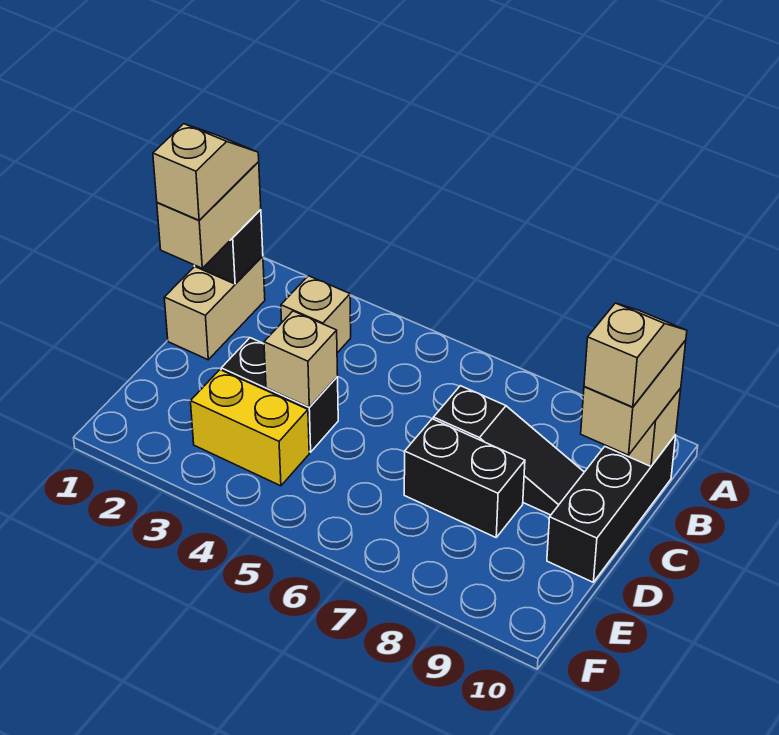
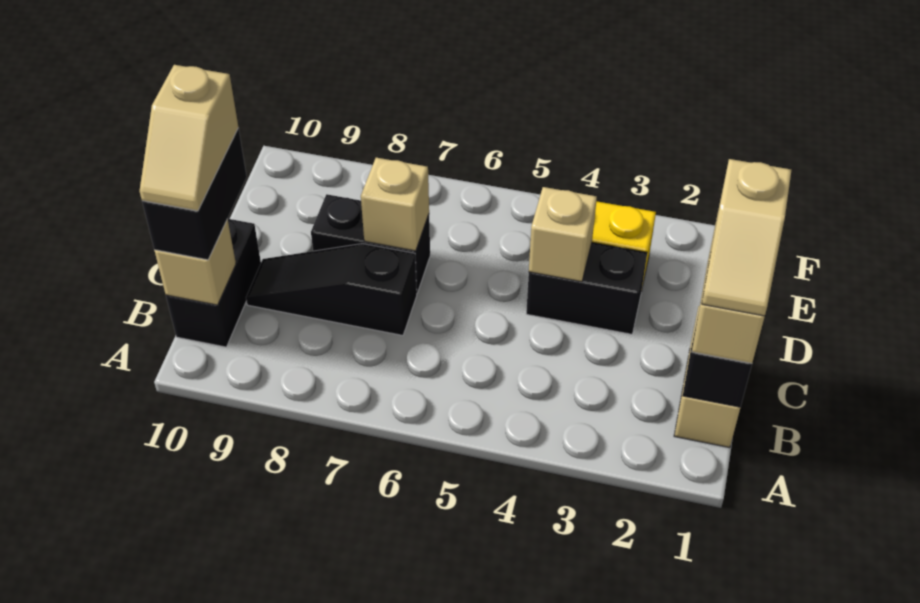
tan brick B3 level 1 -> tan brick D7 level 2
black brick B10:D10 level 1 -> black brick B10:C10 level 1
tan brick B10:C10 level 3 -> black brick B10:C10 level 3

